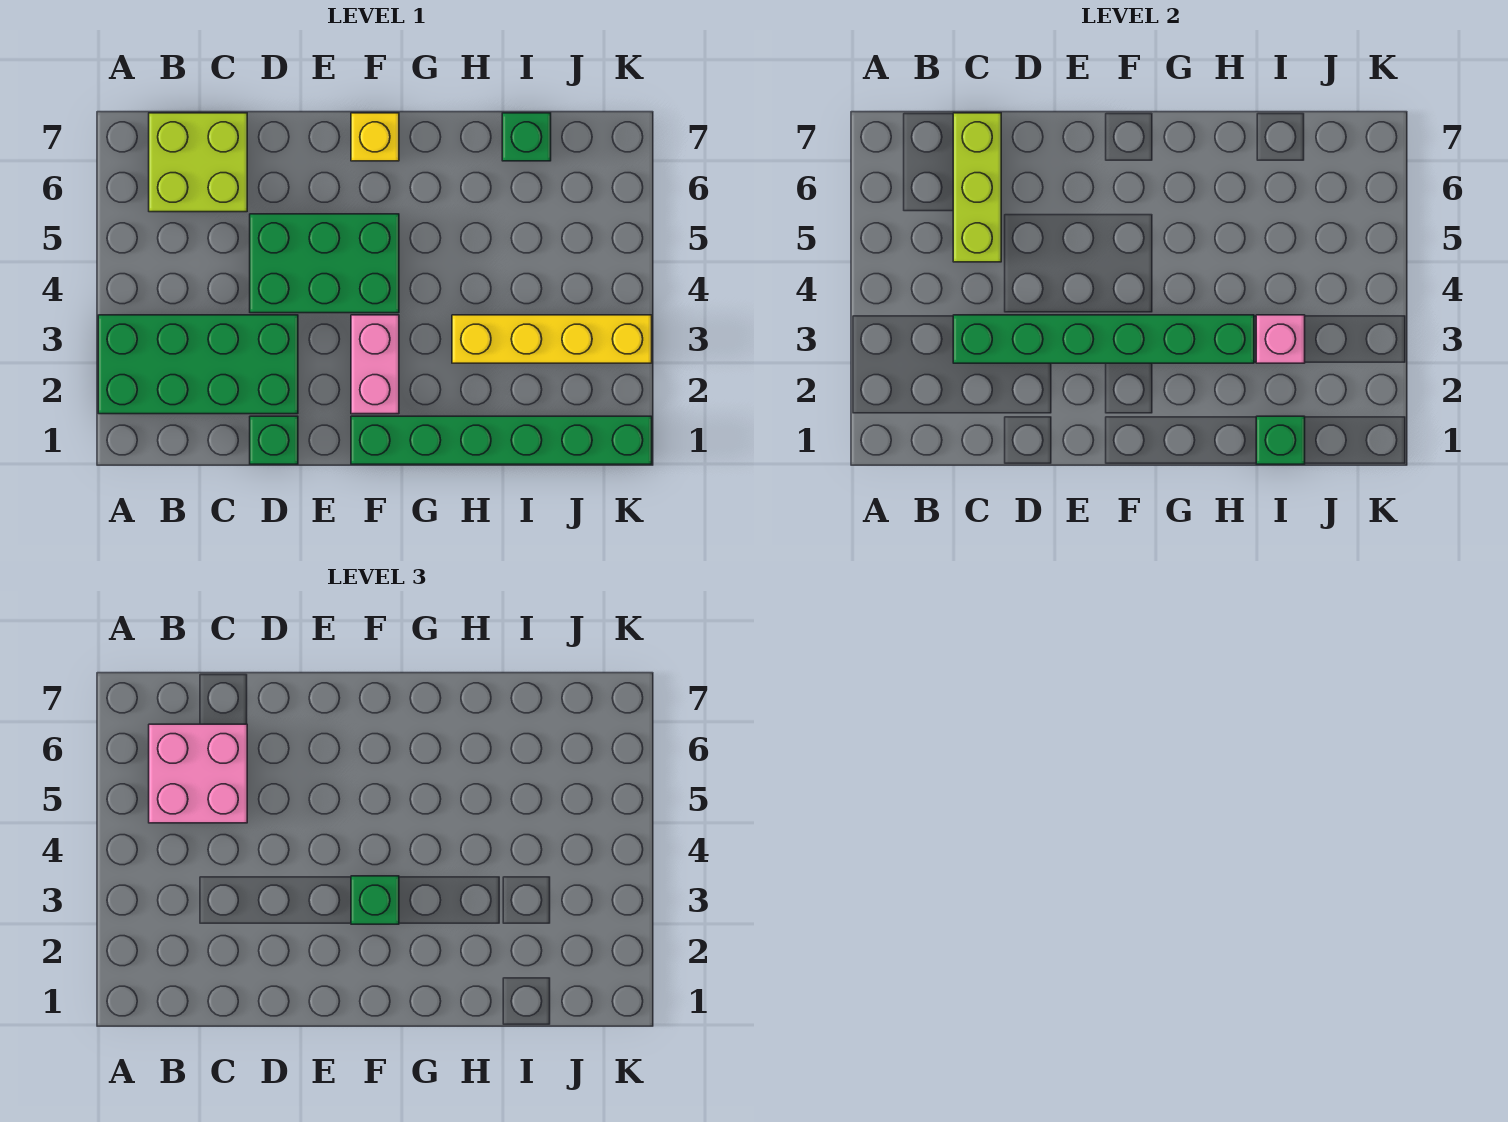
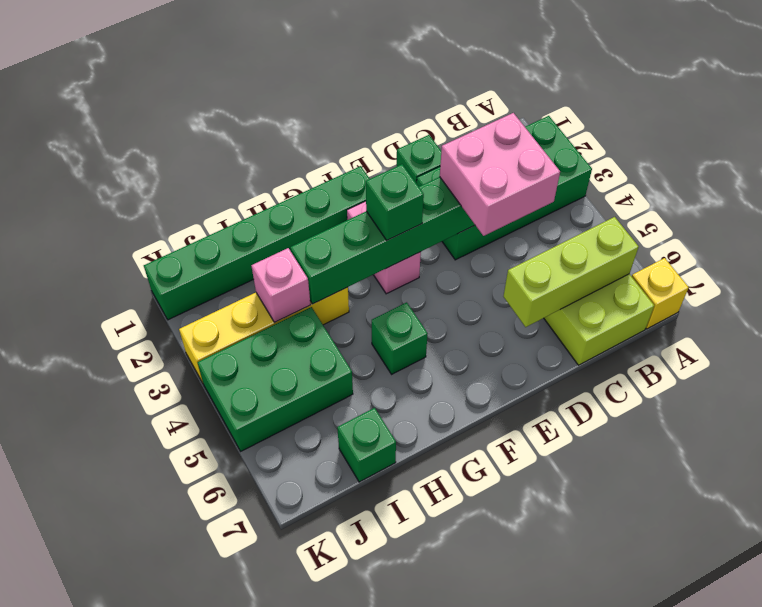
pink brick B5:C6 level 3 -> pink brick C3:D4 level 3
lime brick C5:C7 level 2 -> lime brick B6:D6 level 2
green brick D4:F5 level 1 -> green brick I4:K5 level 1
yellow brick F7 level 1 -> yellow brick A7 level 1
green brick I1 level 2 -> green brick G5 level 1

